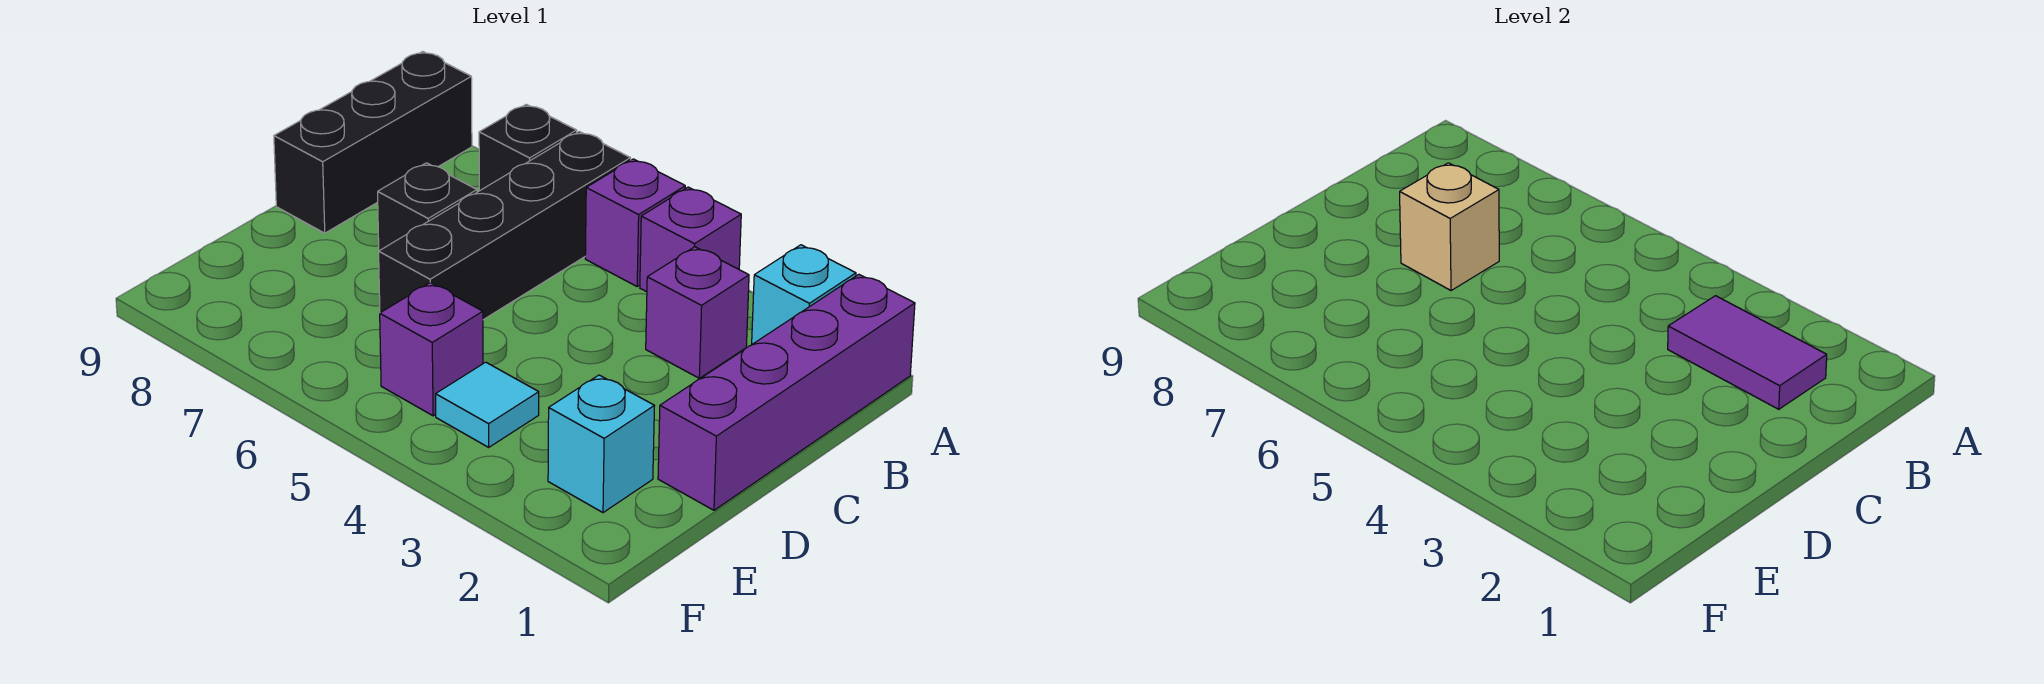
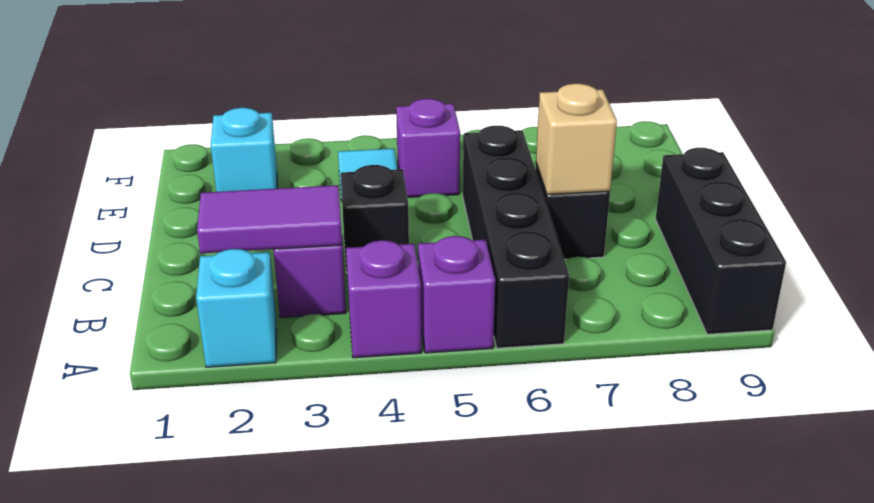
purple brick A1:D1 level 1 -> none
black brick A7 level 1 -> black brick C4 level 1

